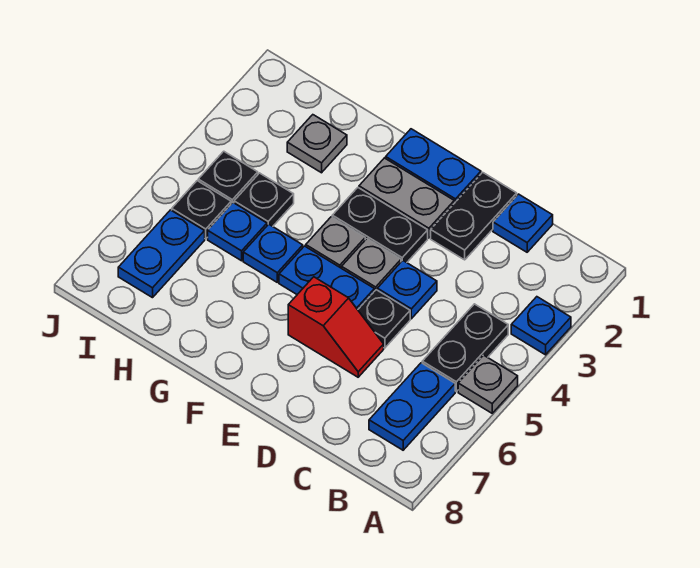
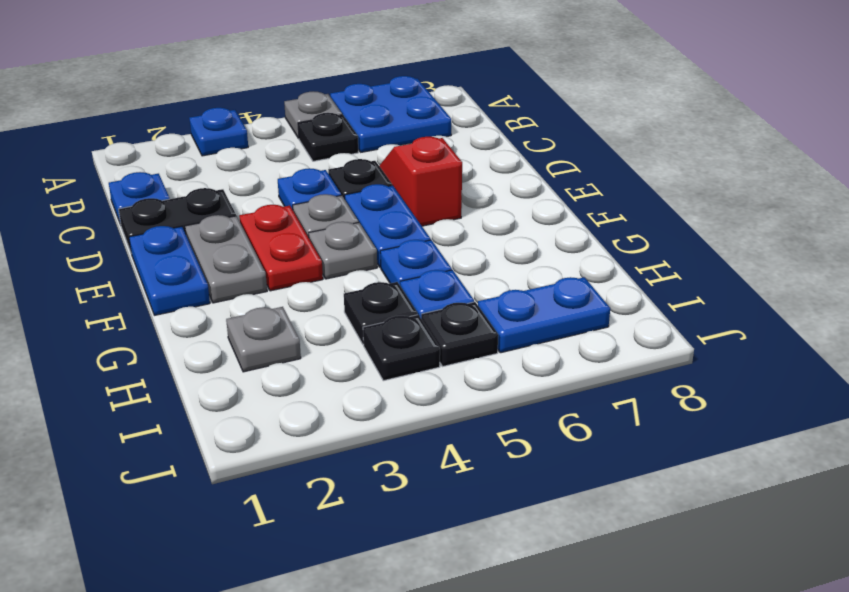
black plate B4:B5 level 1 -> black plate B5 level 1
blue plate B6:B7 level 1 -> blue plate A6:B7 level 1
black plate E3:F3 level 1 -> red plate E3:F3 level 1

